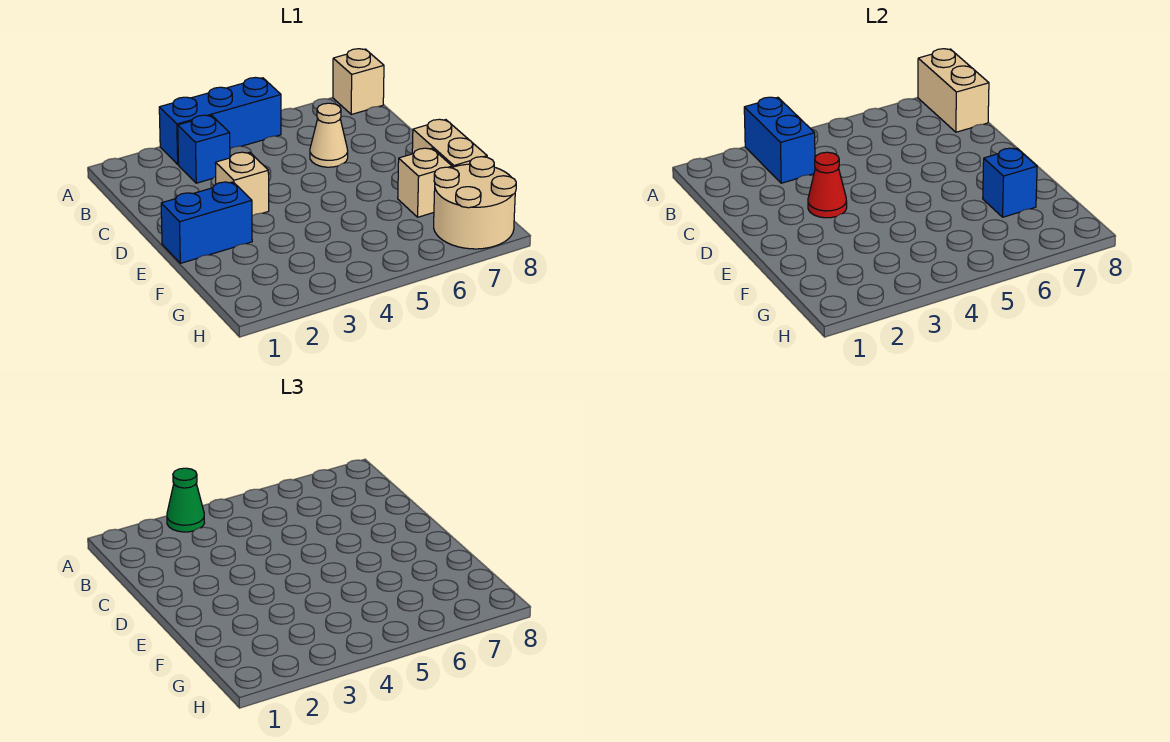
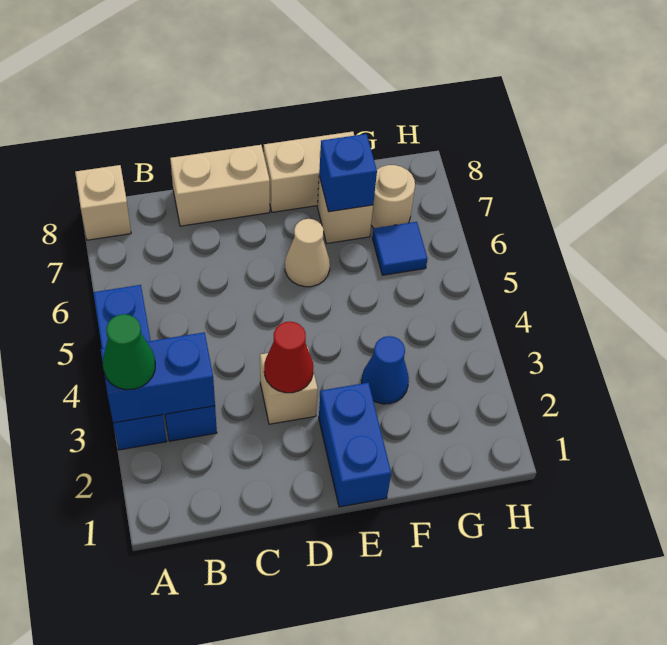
tan brick A8:B8 level 2 -> tan brick C8:D8 level 1
tan cone C6 level 1 -> tan cone E6 level 1
none -> blue cone F3 level 1
none -> blue tile G6 level 1
tan round brick G7:H8 level 1 -> tan round brick G7 level 1

